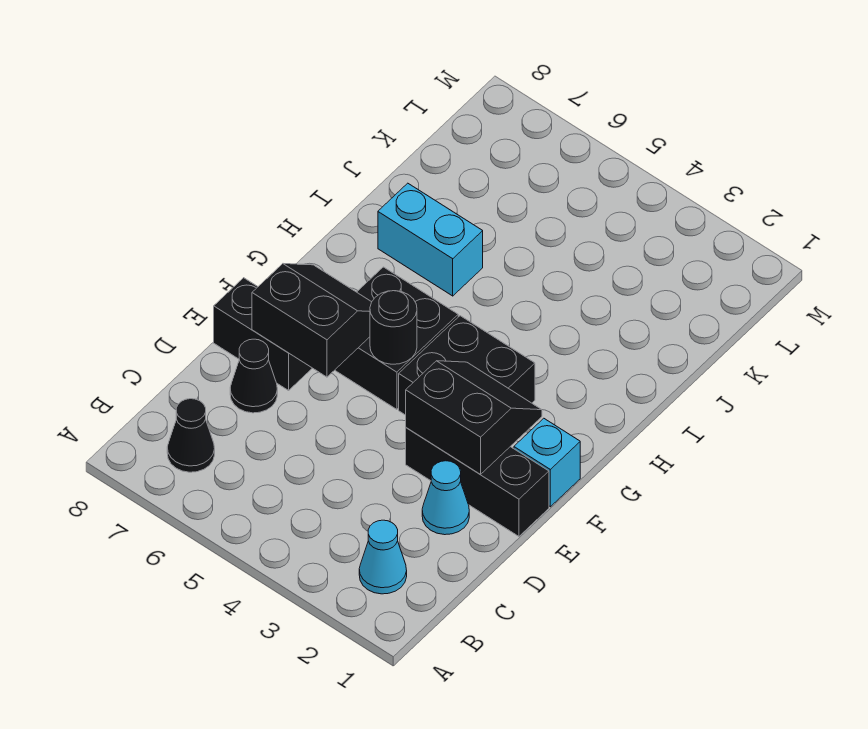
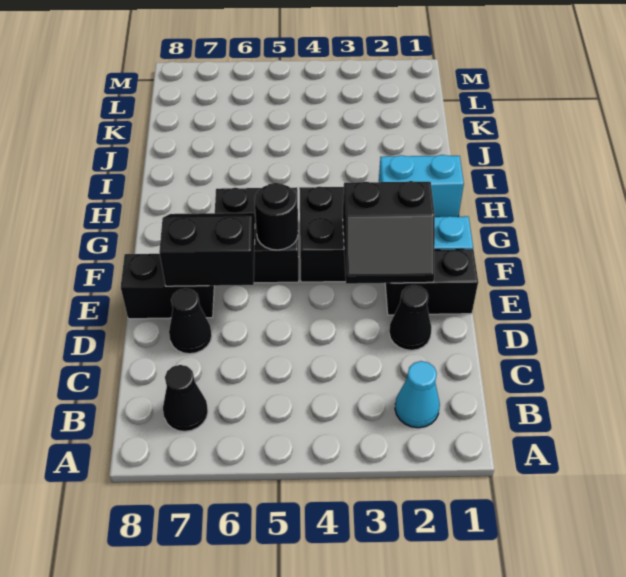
cyan cone D2 level 1 -> black cone D2 level 1
black brick E1:E3 level 1 -> black brick E1:E2 level 1
black slope E2:F3 level 2 top E -> black slope E2:F3 level 2 top F
cyan brick I6:I7 level 1 -> cyan brick H1:H2 level 1

